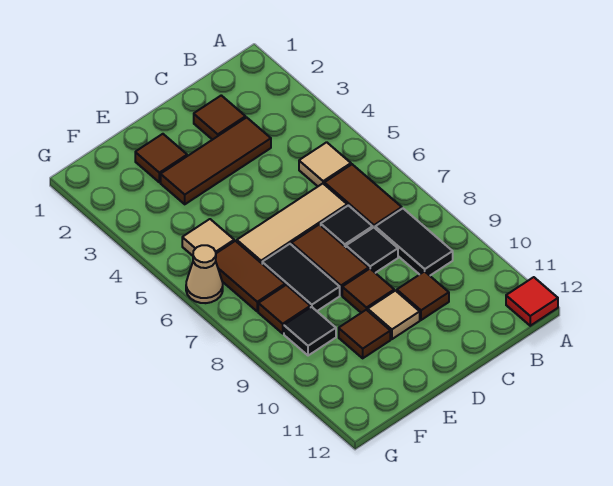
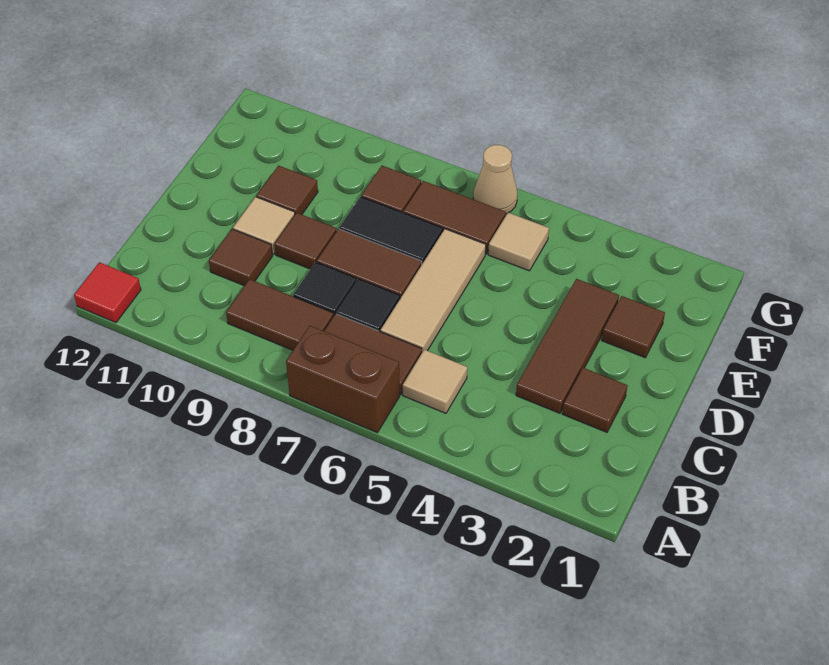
none -> brown brick A6:A7 level 1
black tile B8:B9 level 1 -> brown tile B8:B9 level 1
black tile F9 level 1 -> none

